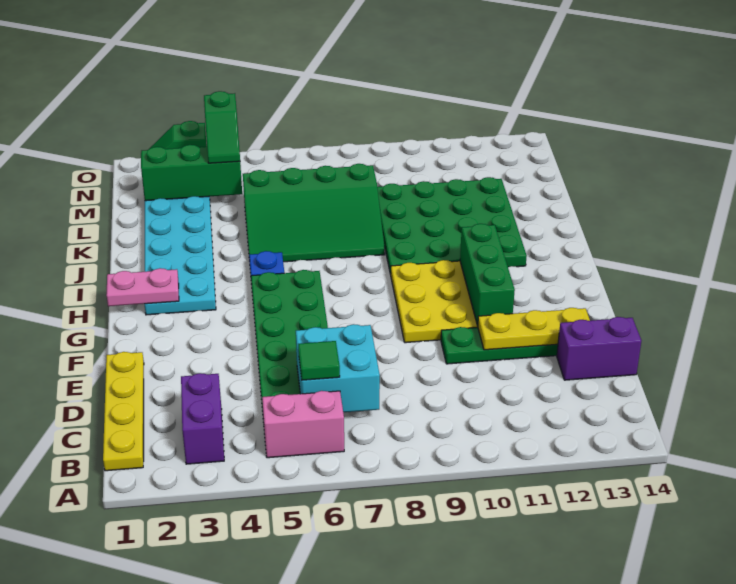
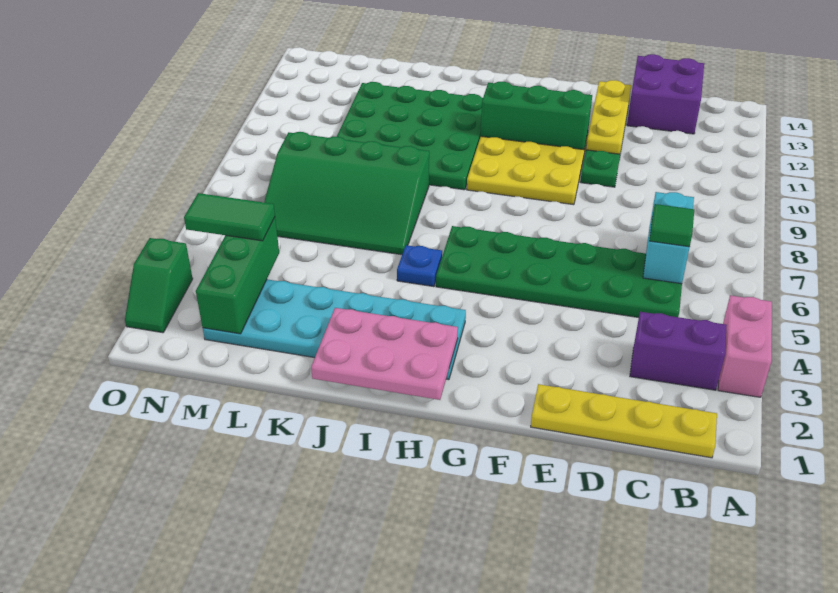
pink brick B5:B6 level 1 -> pink brick A3:A4 level 1
cyan brick C6:D7 level 2 -> cyan brick C6:C7 level 2
purple brick D13:D14 level 1 -> purple brick C13:D14 level 1
pink plate H1:H2 level 2 -> pink plate H1:J2 level 2
green slope J5:L8 level 1 top L -> green slope J6:M8 level 1 top 8
green slope M4:N4 level 3 top N -> green tile M4:N4 level 3

